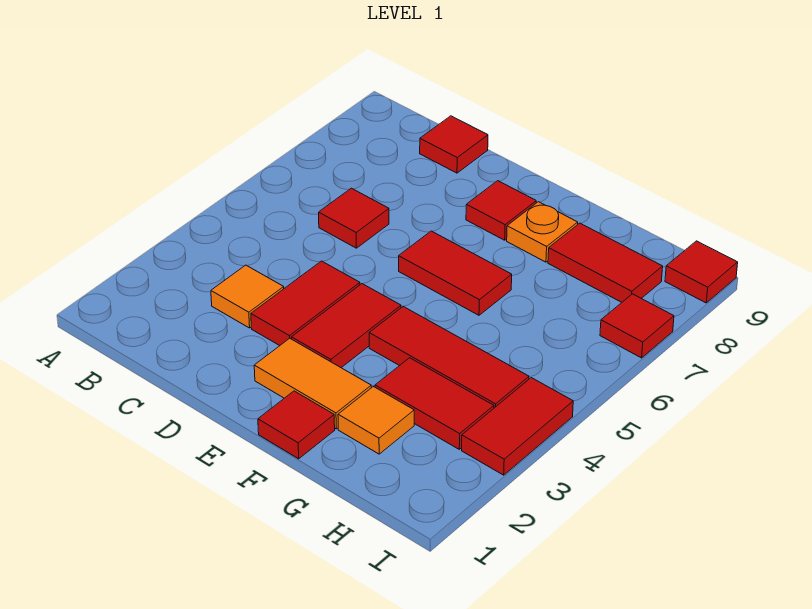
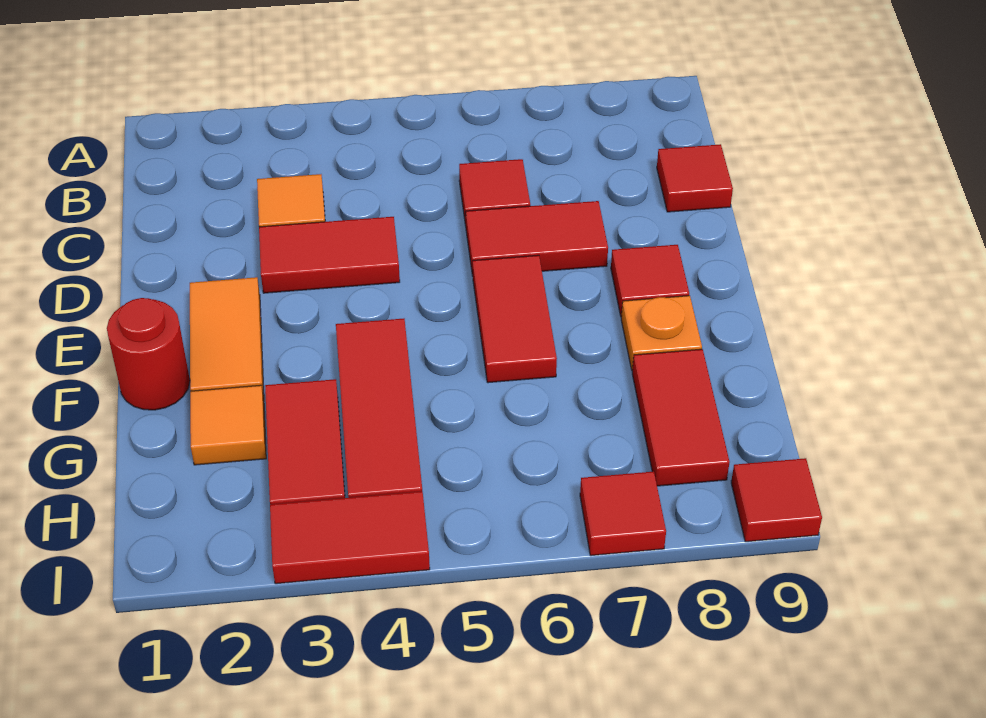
red tile E3:E4 level 1 -> red tile D6:D7 level 1
red tile F1 level 1 -> red round brick F1 level 1

